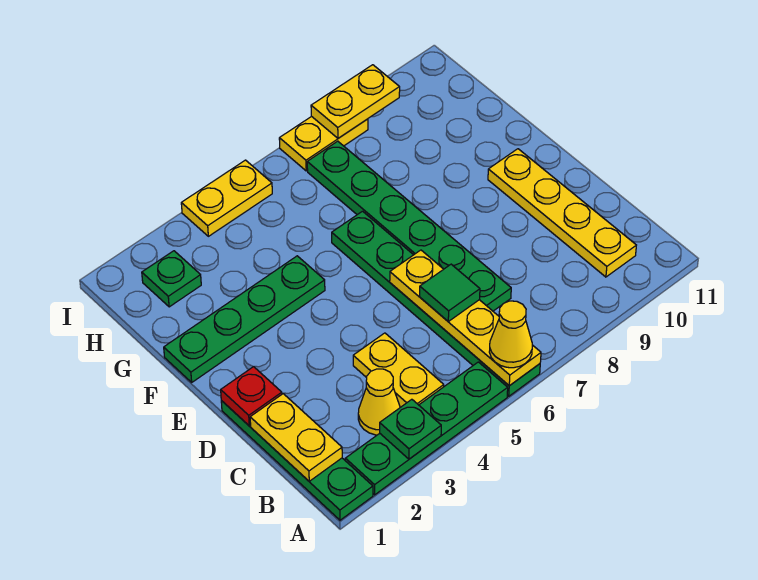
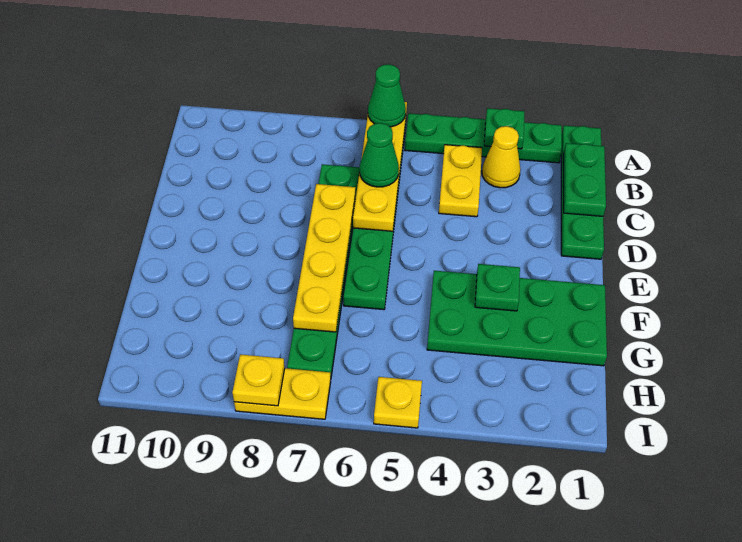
yellow cone A6 level 3 -> green cone A6 level 3
yellow plate B1:C1 level 2 -> green plate B1:C1 level 2
yellow plate B10:E10 level 1 -> yellow plate D7:G7 level 2
green tile C6 level 3 -> green cone C6 level 3
red plate D1 level 2 -> none
green plate F1:F4 level 1 -> green plate F1:G4 level 1
green plate H2 level 1 -> green plate F3 level 2
yellow plate I4:I5 level 1 -> yellow plate I5 level 1
yellow plate I8:I9 level 2 -> yellow plate I8 level 2

